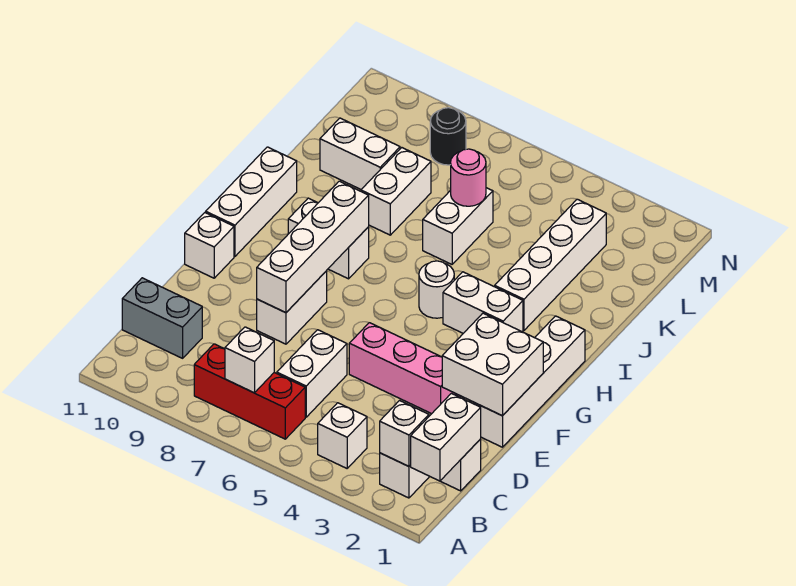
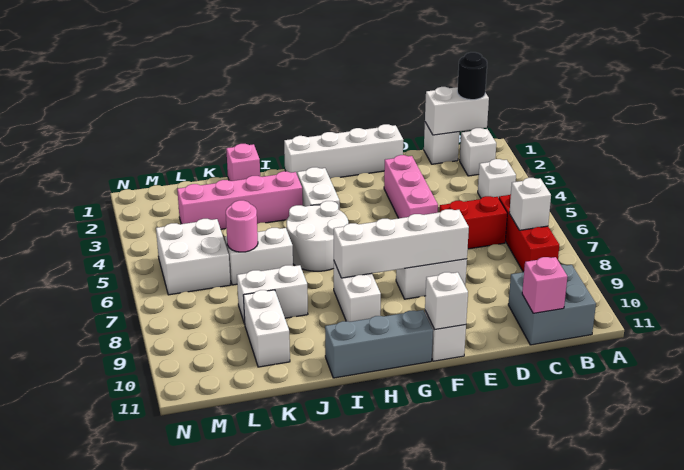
white brick B2 level 2 -> white brick F11 level 2
white brick C6:D6 level 1 -> red brick C6:D6 level 1
grey brick C10:C11 level 1 -> grey brick B10:C11 level 1
none -> pink brick C11 level 2
white brick E1:F2 level 2 -> white brick L5:M6 level 1
white brick G11:I11 level 1 -> grey brick G11:I11 level 1
white round brick H5 level 1 -> white round brick H5:I6 level 1
white brick I3:L3 level 1 -> pink brick I3:L3 level 1
none -> pink brick J1 level 1
black round brick M8 level 1 -> black round brick B1 level 3

